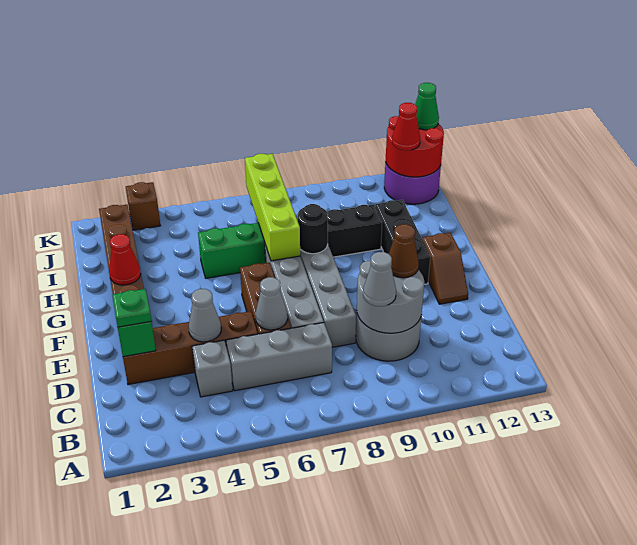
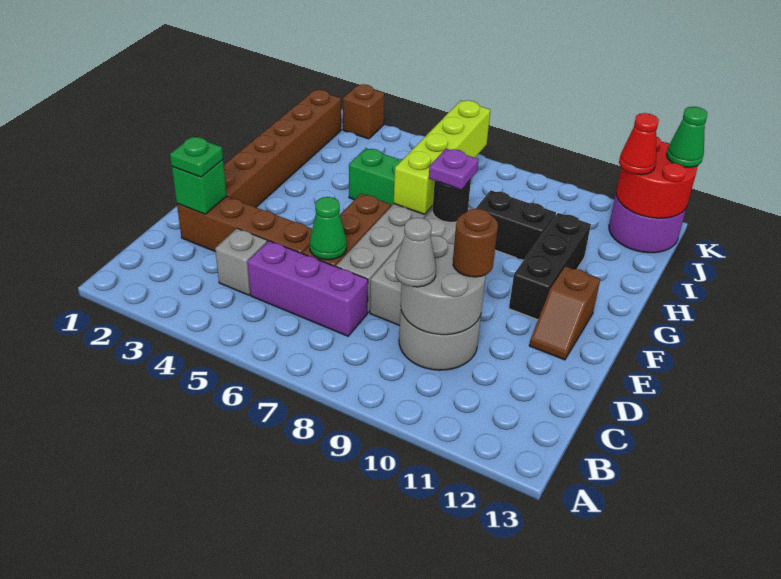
grey brick C5:C7 level 1 -> purple brick C5:C7 level 1
grey cone D4 level 2 -> none
grey cone D6 level 2 -> green cone D6 level 2
brown cone D10 level 3 -> brown round brick D10 level 3
red cone G2 level 2 -> none
none -> purple plate G8 level 3

